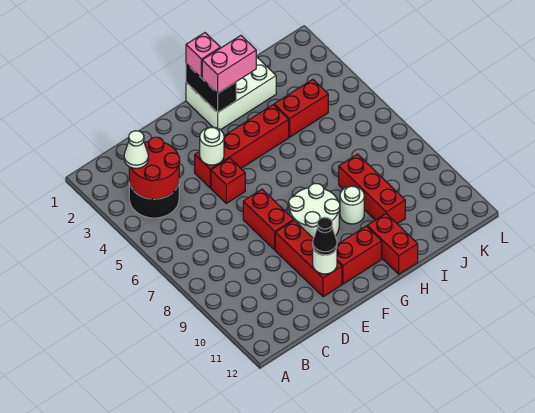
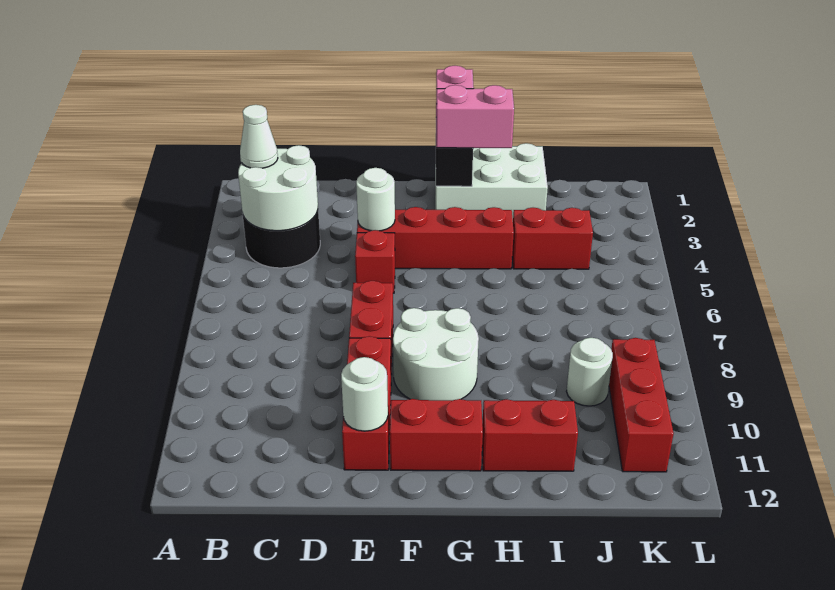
red round brick B3:C4 level 2 -> white round brick B3:C4 level 2
black cone E11 level 3 -> none
white round brick H9 level 1 -> white round brick J9 level 1
red brick H11:H12 level 1 -> red brick H11:I11 level 1
red brick I8:I10 level 1 -> red brick K9:K11 level 1

